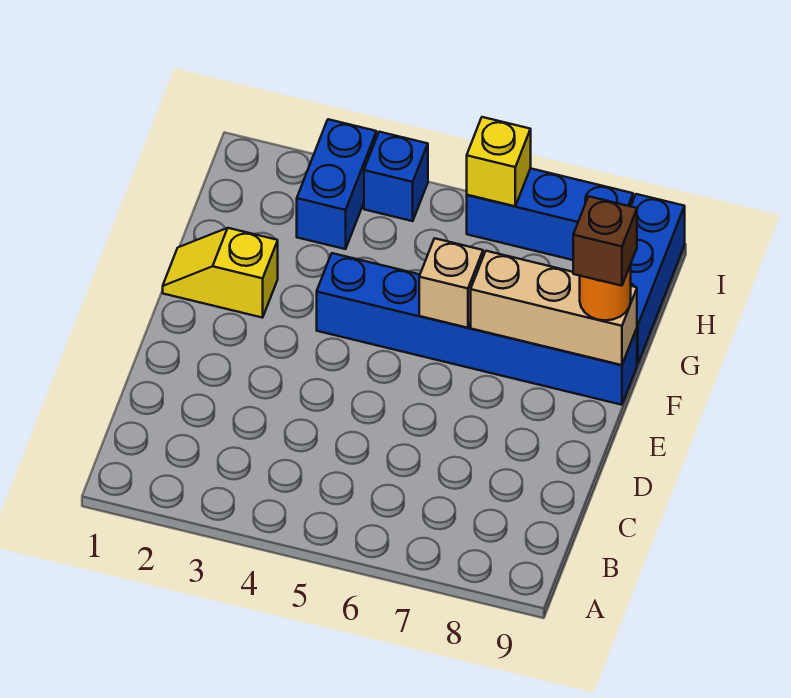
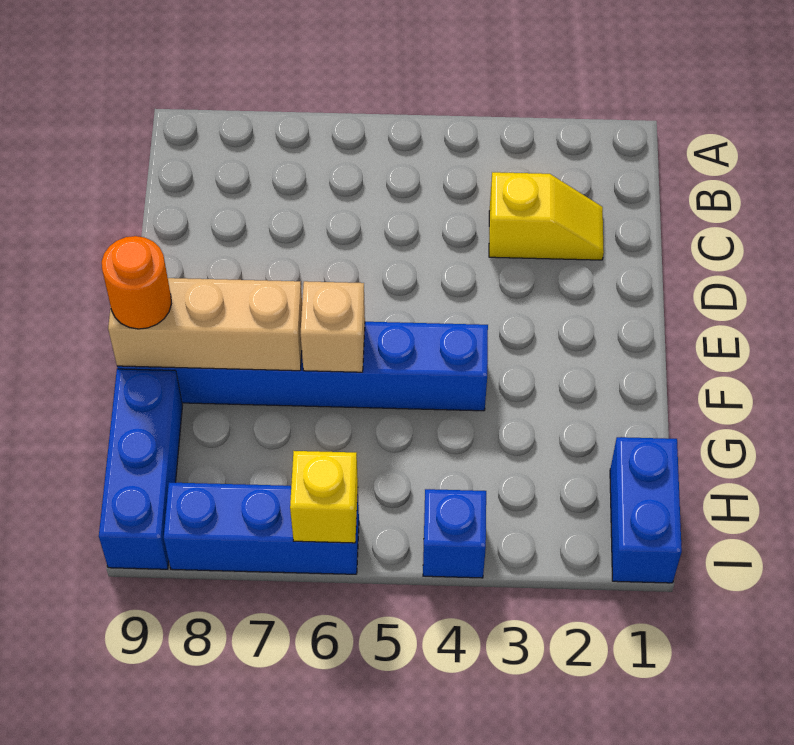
yellow slope F1:F2 level 1 top 2 -> yellow slope C2:C3 level 1 top 3
brown brick F9 level 4 -> none
blue brick H3:I3 level 1 -> blue brick H1:I1 level 1

